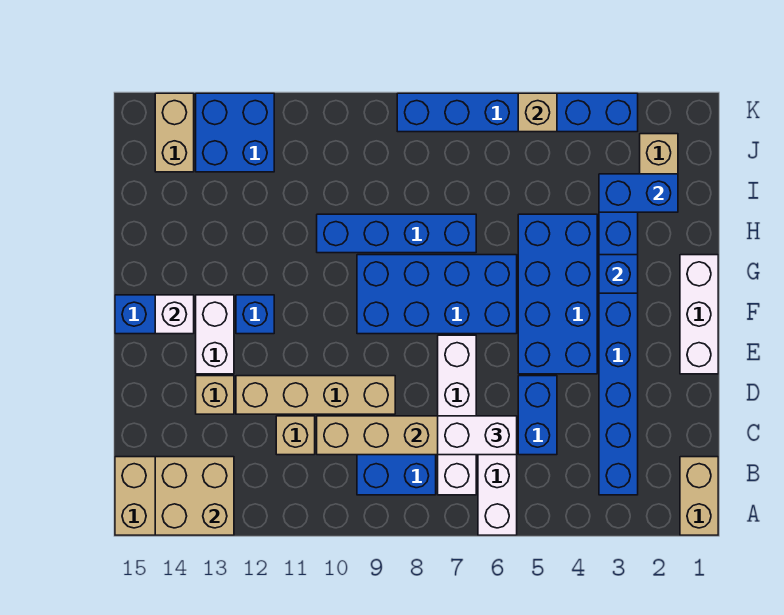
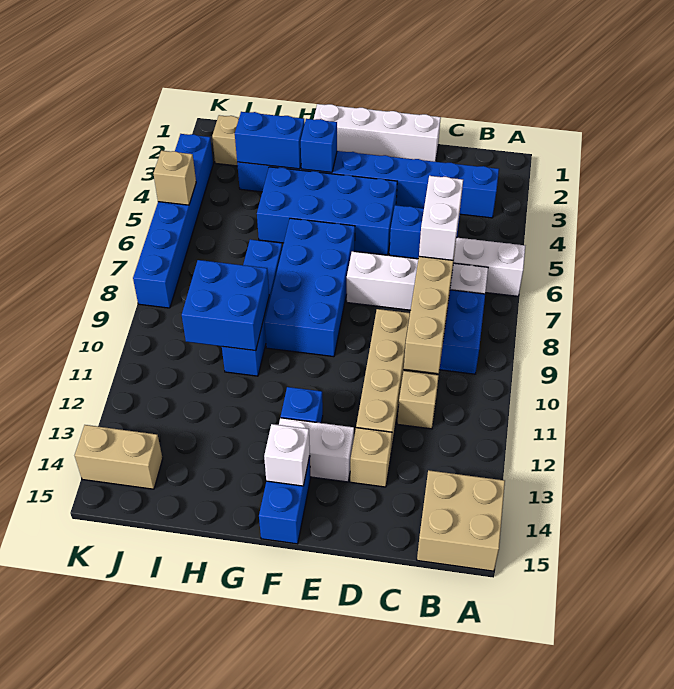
tan brick A1:B1 level 1 -> none
tan brick A13:B14 level 2 -> none
white brick E1:G1 level 1 -> white brick D1:G1 level 1
blue brick I2:I3 level 2 -> blue brick H3:I3 level 2
blue brick J12:K13 level 1 -> blue brick H9:I10 level 2

